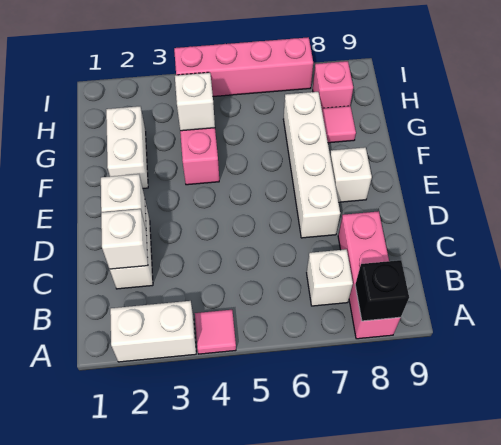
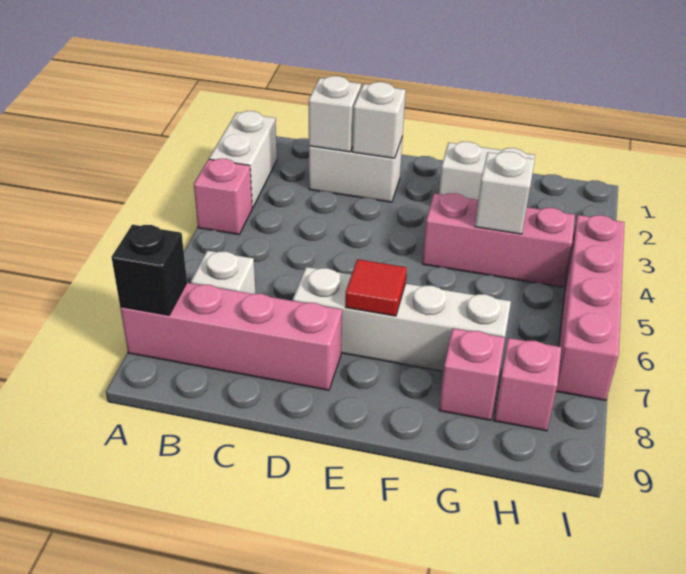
pink tile A4 level 1 -> pink brick A4 level 1
pink brick A8:C8 level 1 -> pink brick A8:D8 level 1
none -> red tile E7 level 2
white brick E8 level 1 -> none
pink tile G8 level 1 -> pink brick G8 level 1

